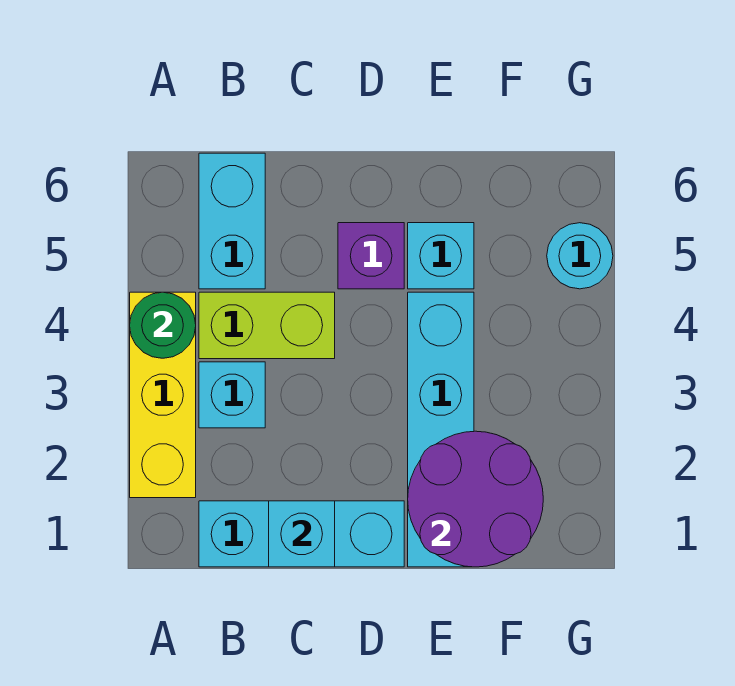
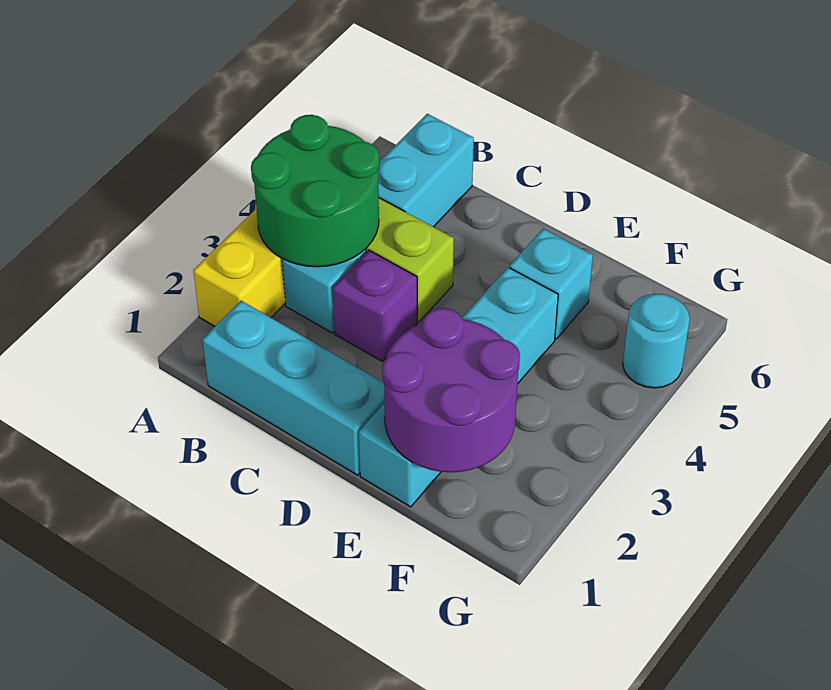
green round brick A4 level 2 -> green round brick A3:B4 level 2
cyan brick C1 level 2 -> none
purple brick D5 level 1 -> purple brick C3 level 1

